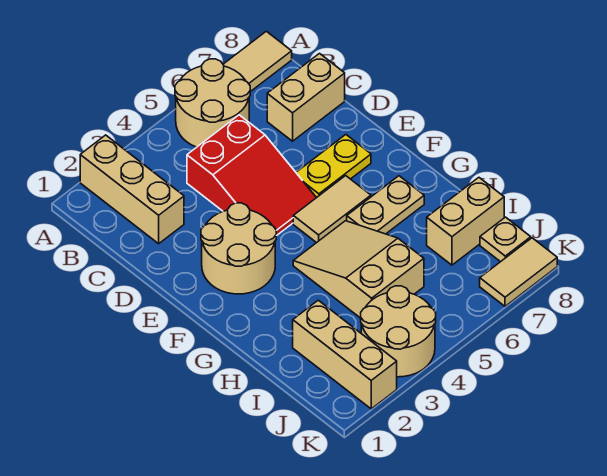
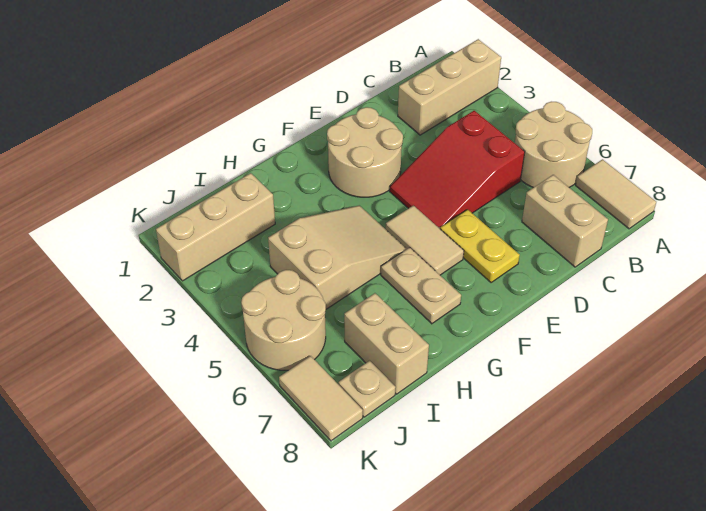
tan round brick J3:K4 level 1 -> tan round brick J5:K6 level 1

